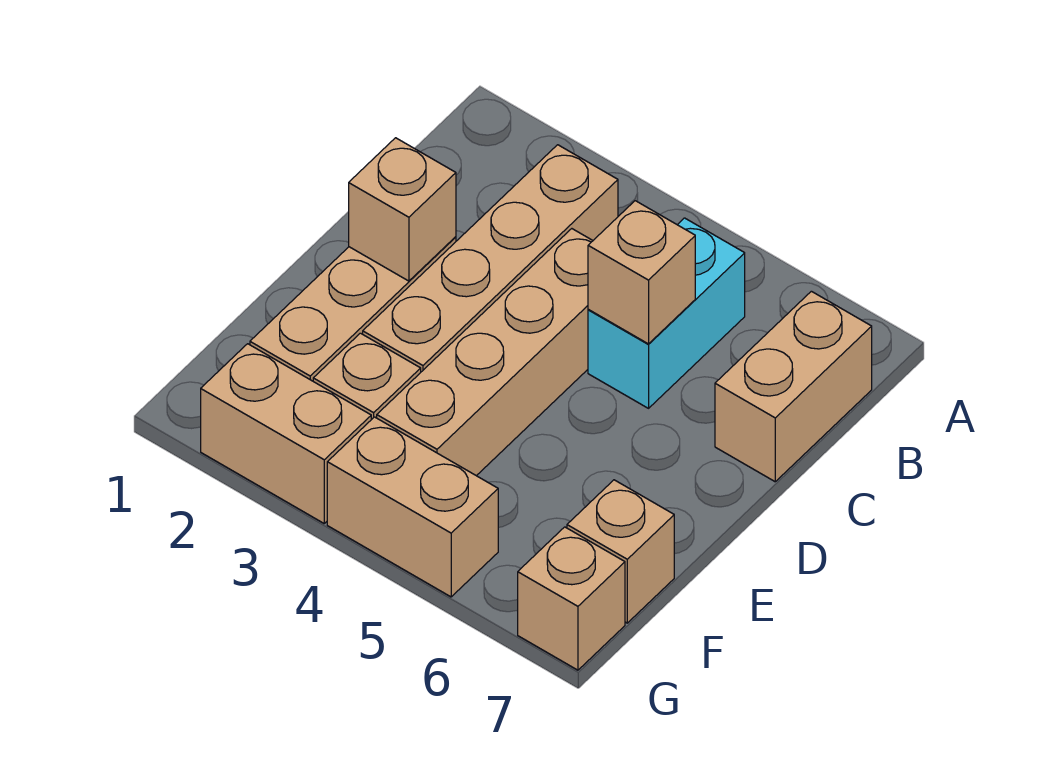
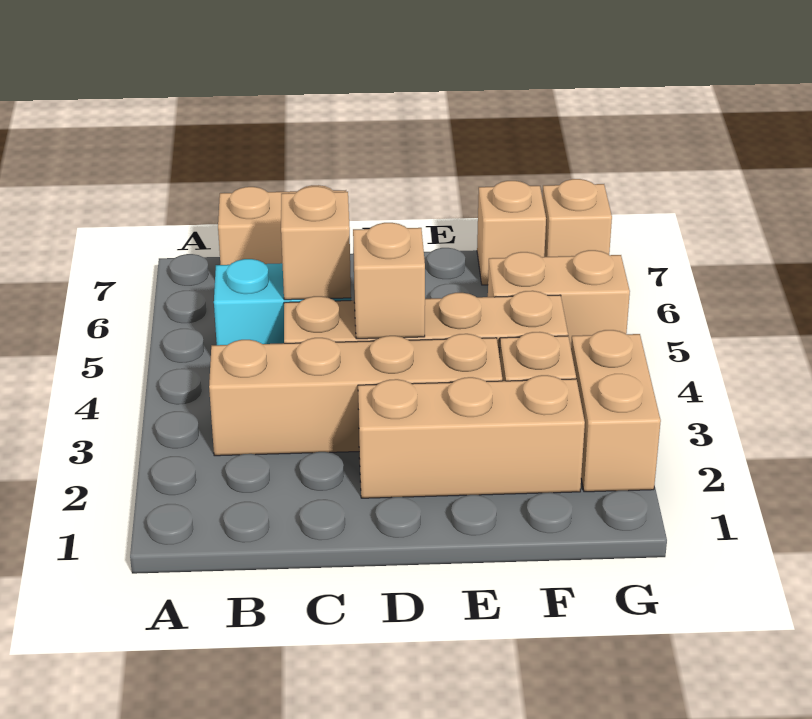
tan brick D2 level 2 -> tan brick D4 level 2
tan brick G4:G5 level 1 -> tan brick F5:G5 level 1

